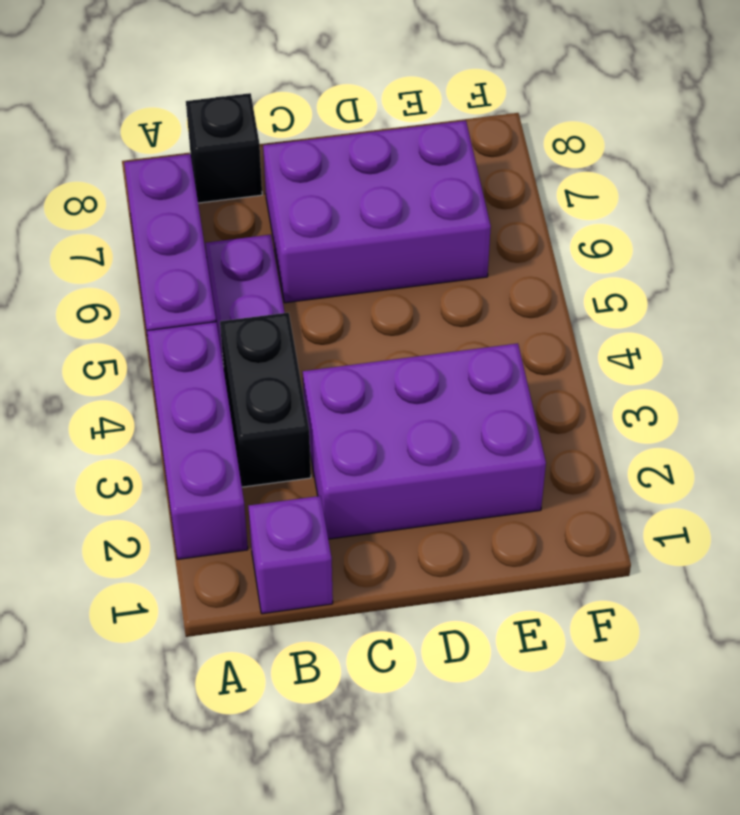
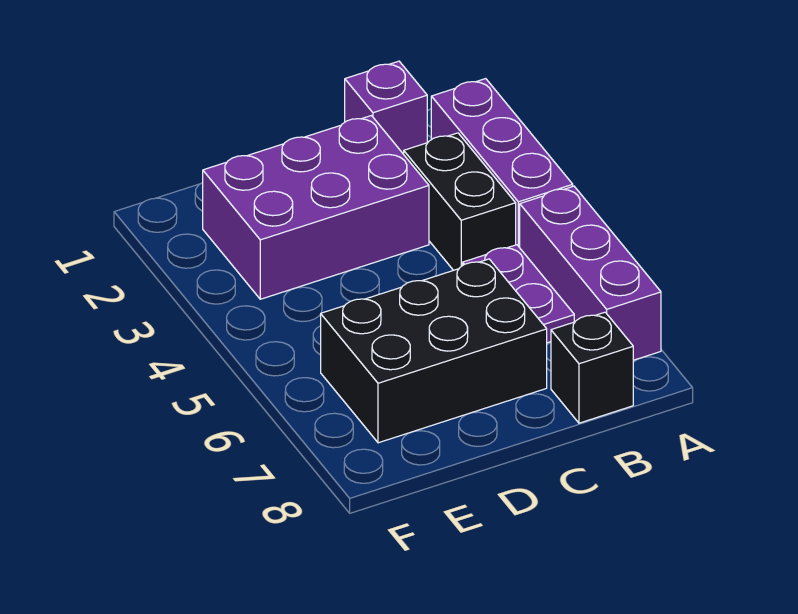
purple brick C6:E7 level 1 -> black brick C6:E7 level 1

